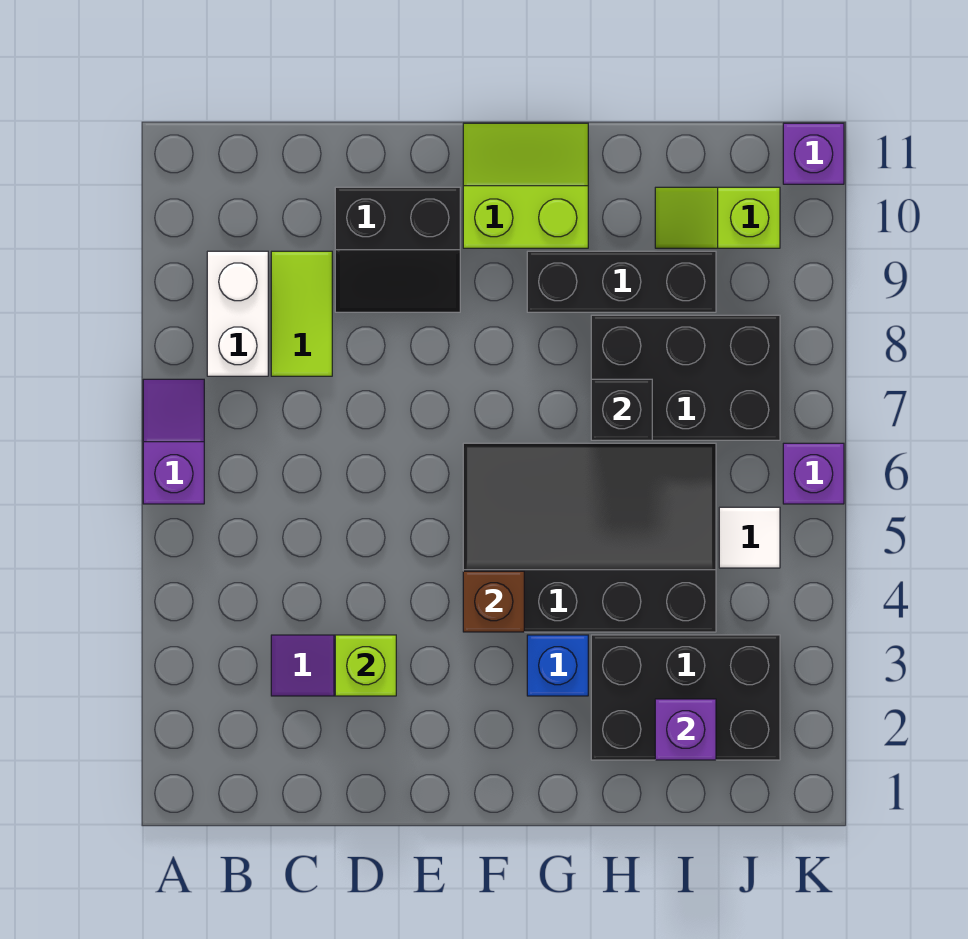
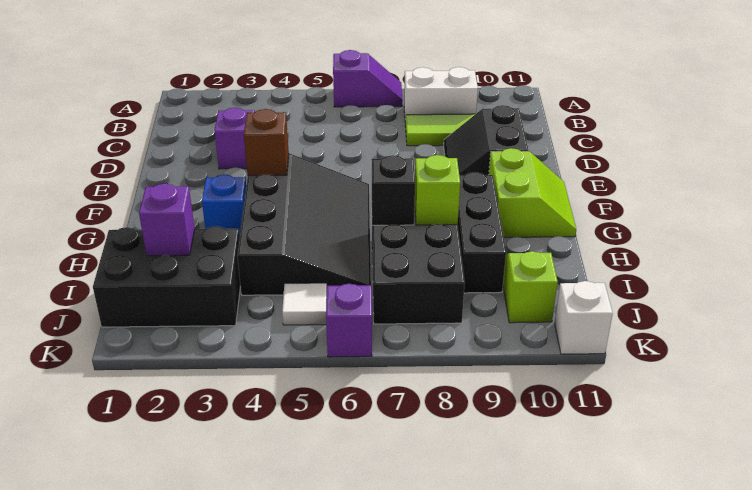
lime brick D3 level 2 -> lime brick H8 level 2
black brick H2:J3 level 1 -> black brick I1:J3 level 1
purple brick K11 level 1 -> white brick K11 level 1

